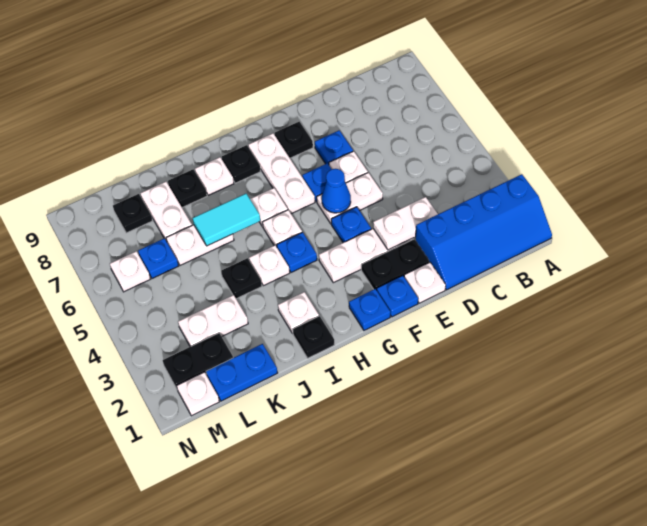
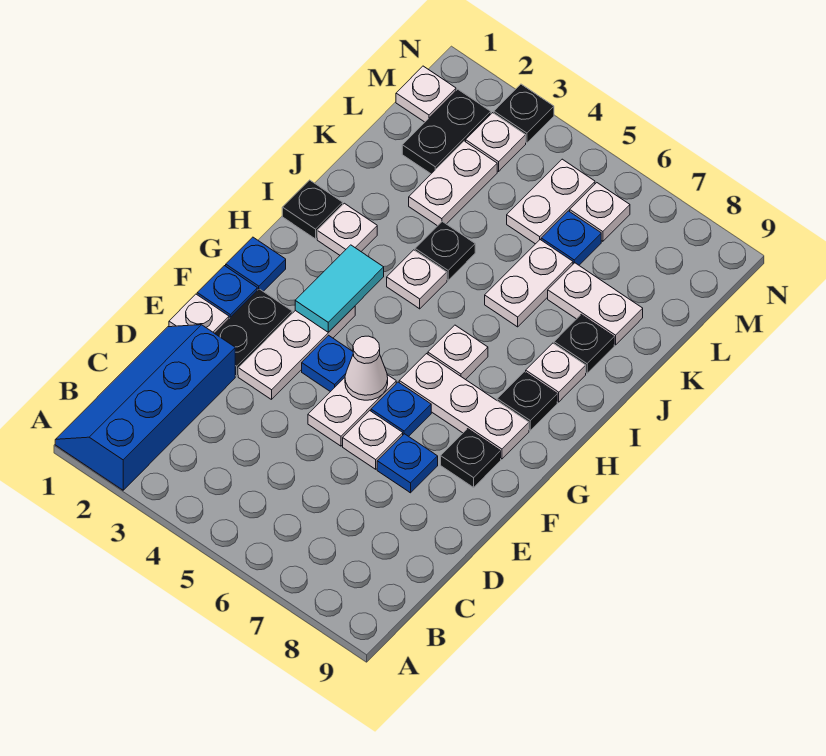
white plate D3:E3 level 2 -> white plate L5:M5 level 1
blue cone F5 level 2 -> white cone F5 level 2
blue plate H4 level 1 -> none
white plate H5 level 1 -> white plate M3 level 1
cyan tile I6:J6 level 2 -> cyan tile G3:H3 level 2
blue plate K1:L1 level 1 -> none
black plate L8 level 1 -> black plate N3 level 1

